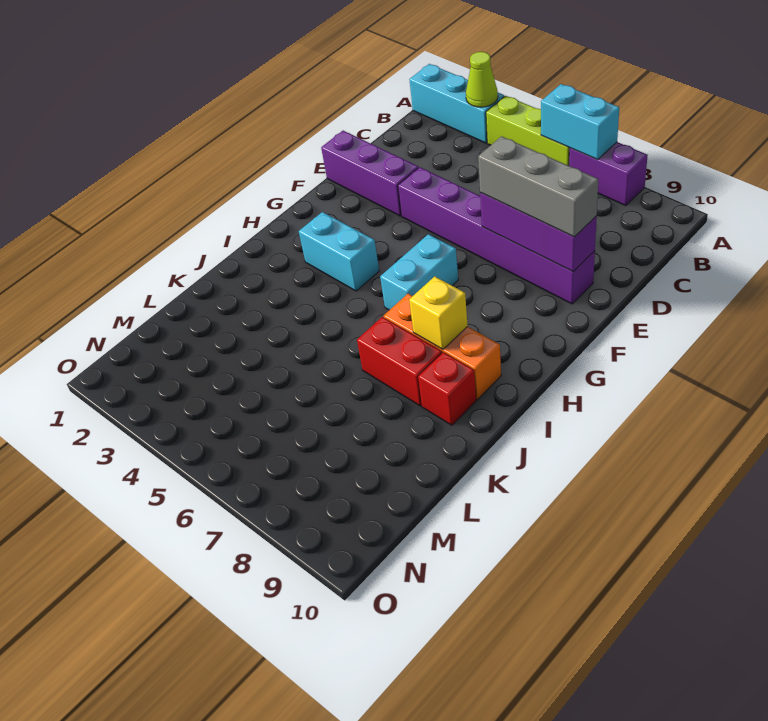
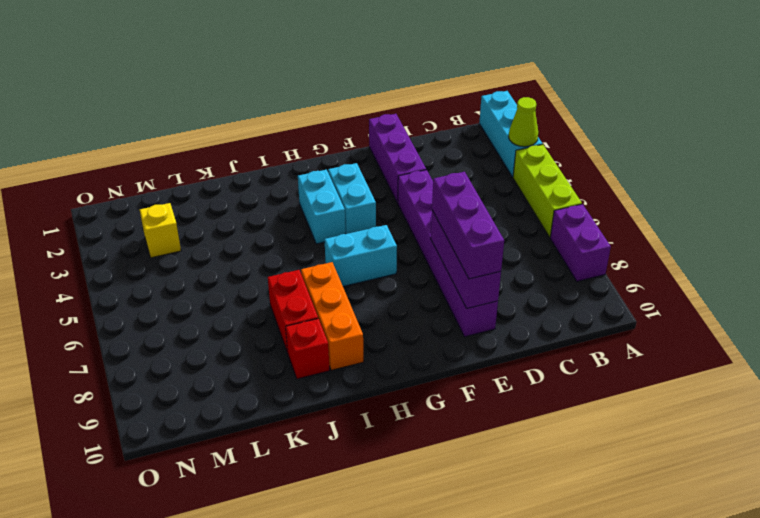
cyan brick A6:A7 level 2 -> cyan brick G3:G4 level 1
grey brick E7:E9 level 3 -> purple brick E7:E9 level 3
yellow brick I8 level 2 -> yellow brick M3 level 1

